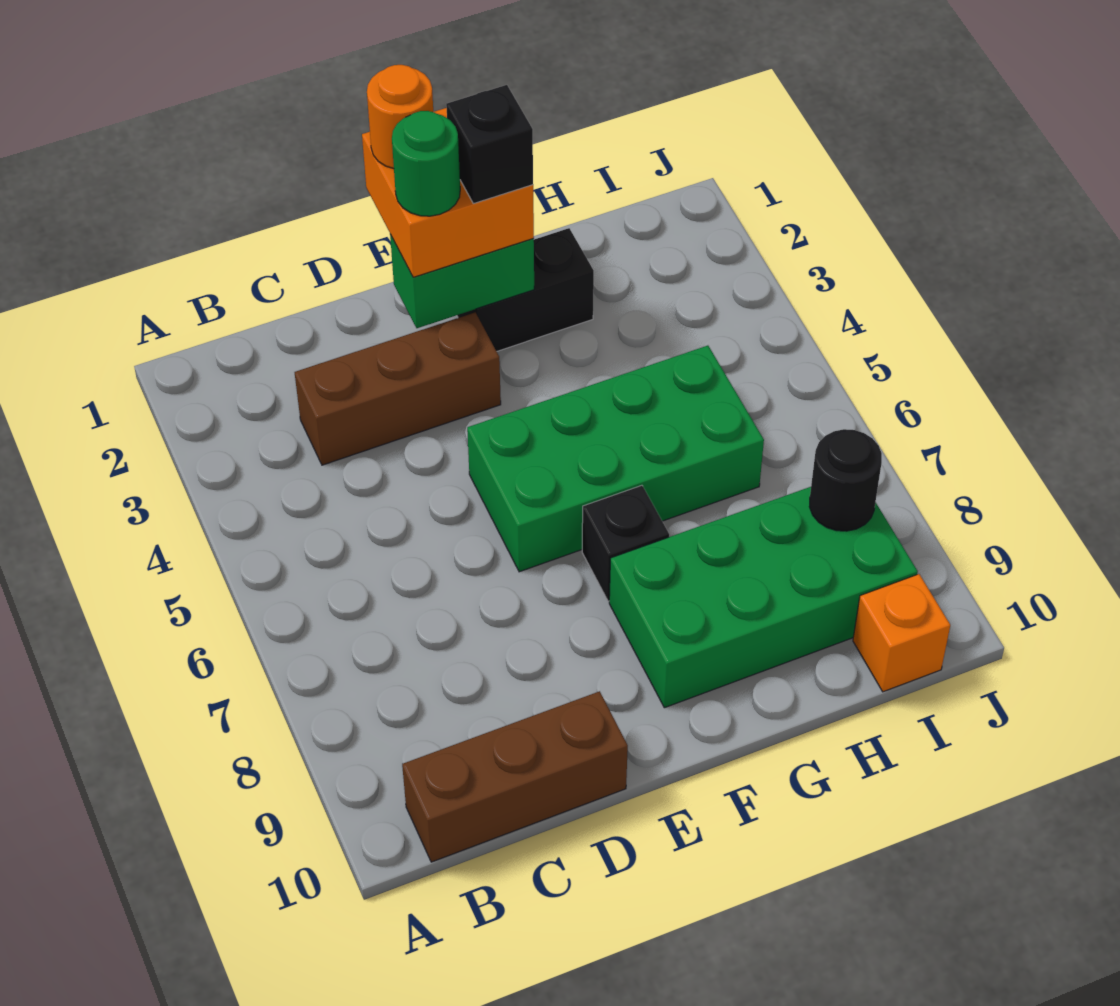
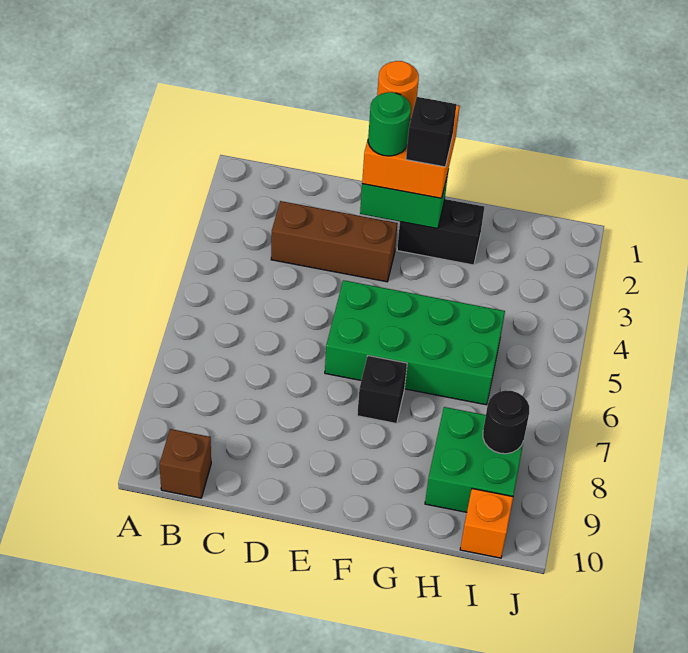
brown brick B10:D10 level 1 -> brown brick B10 level 1
green brick F8:I9 level 1 -> green brick H8:I9 level 1

